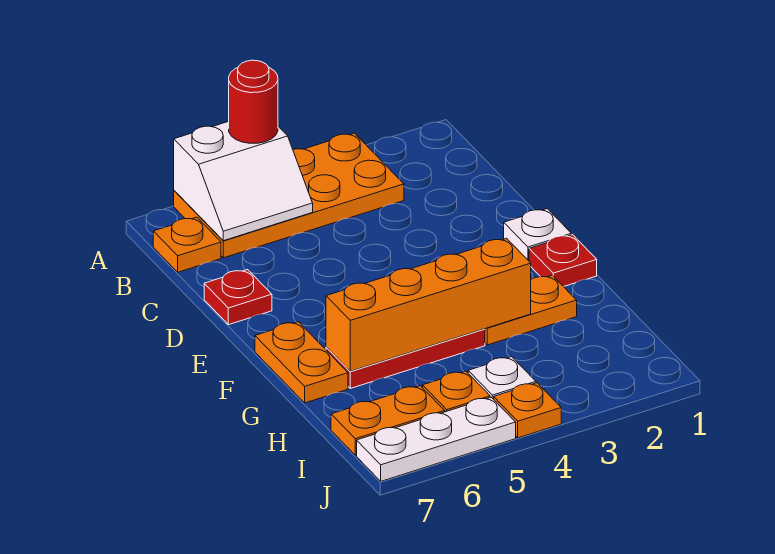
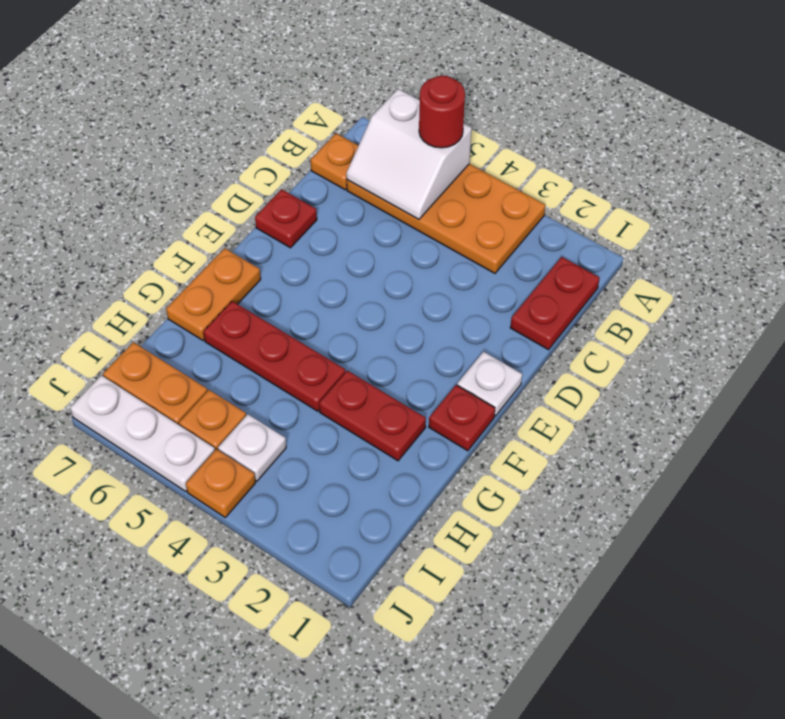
none -> red plate B1:C1 level 1
orange plate G2:G3 level 1 -> red plate G2:G3 level 1
orange brick G3:G6 level 2 -> none

